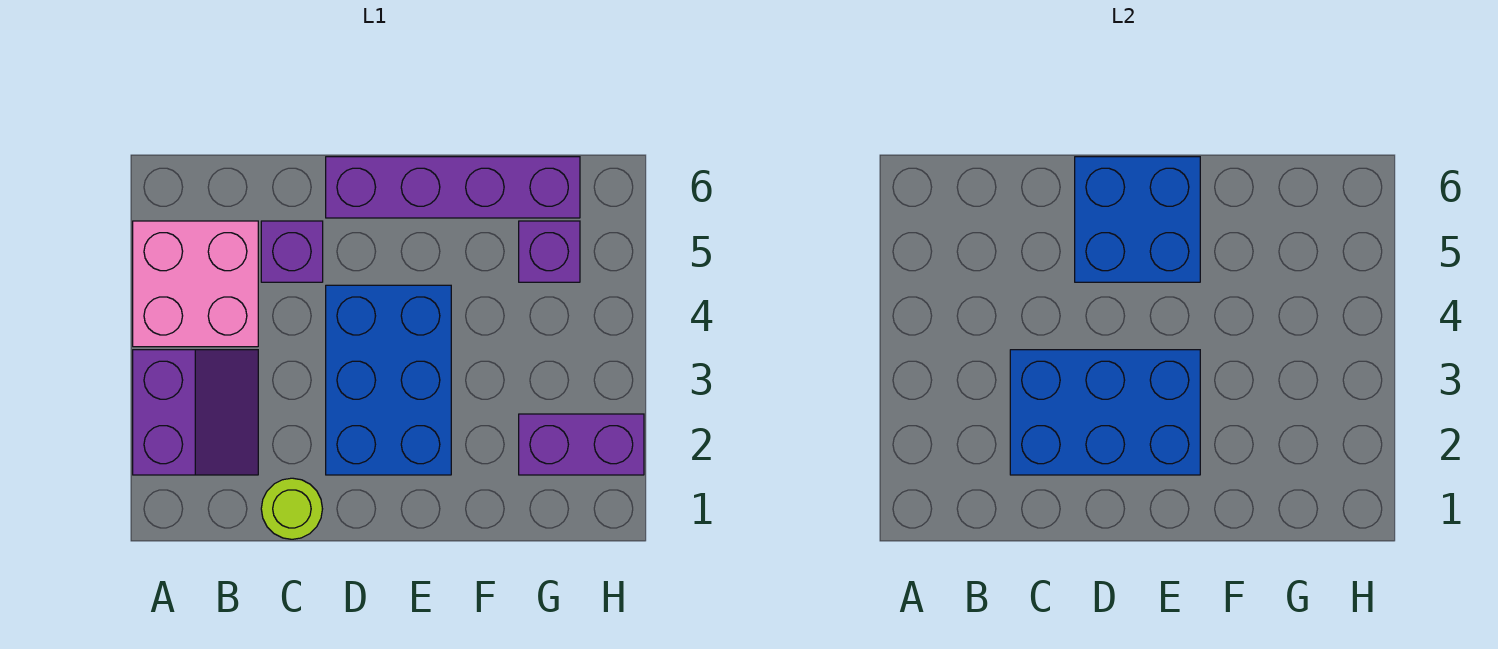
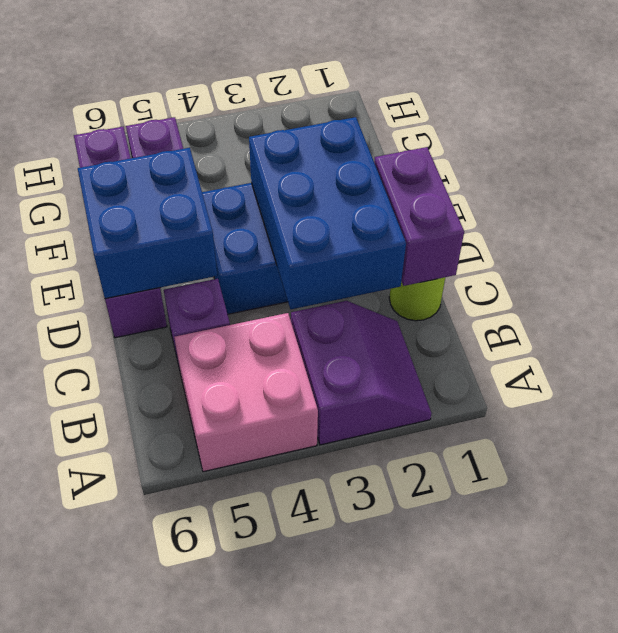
purple slope A2:B3 level 1 top A -> purple slope A2:B3 level 1 top 3
purple brick G2:H2 level 1 -> purple brick C1:D1 level 2

